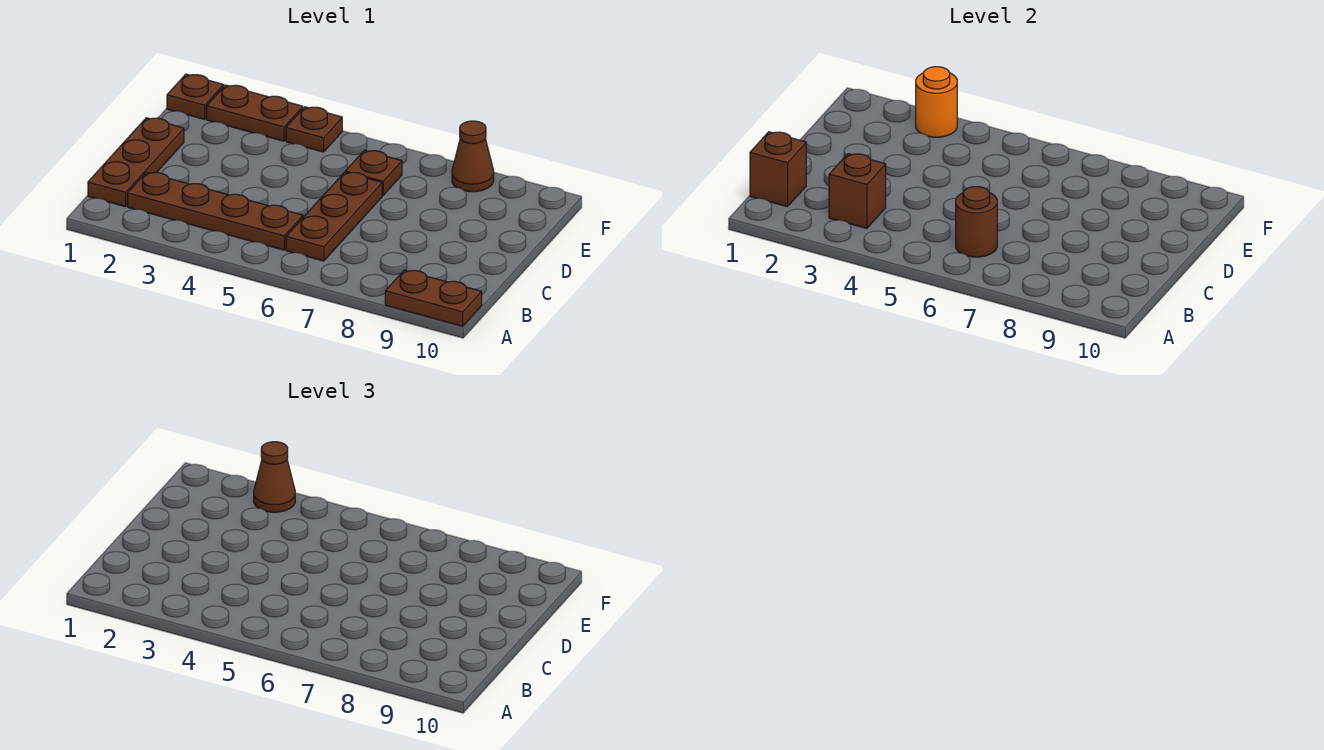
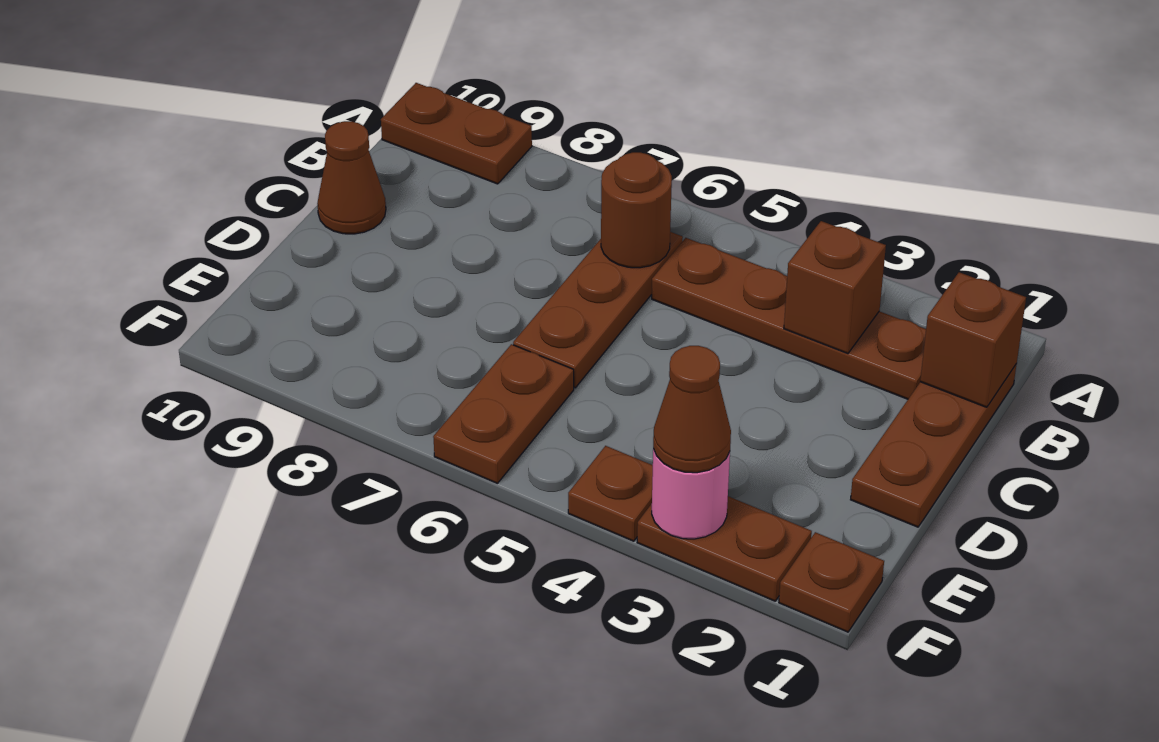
brown plate E6 level 1 -> brown plate E6:F6 level 1
orange round brick F3 level 2 -> pink round brick F3 level 2
brown cone F8 level 1 -> brown cone C10 level 1

